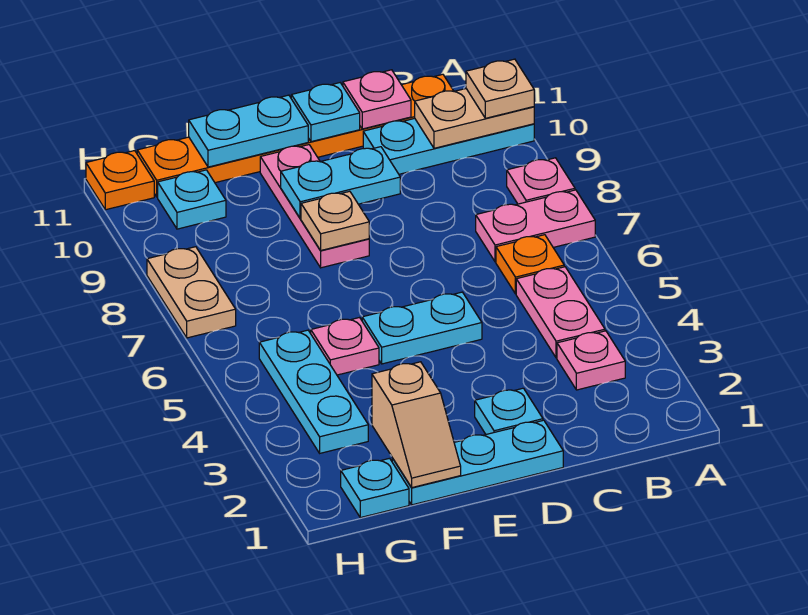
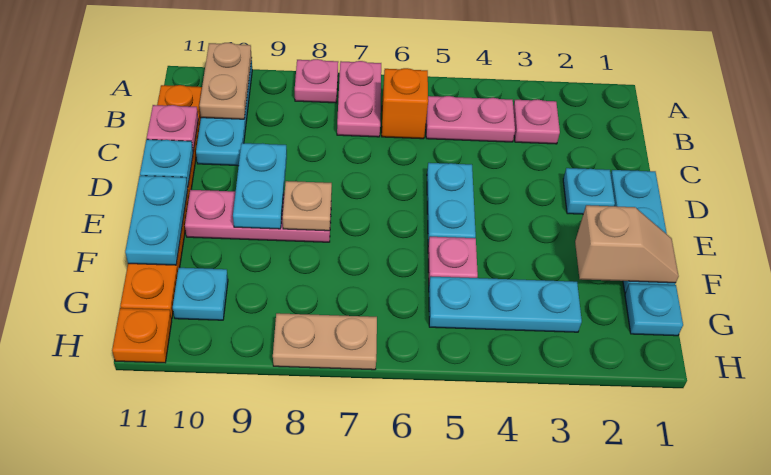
tan plate A10 level 3 -> none
orange plate B6 level 1 -> orange brick B6 level 1

